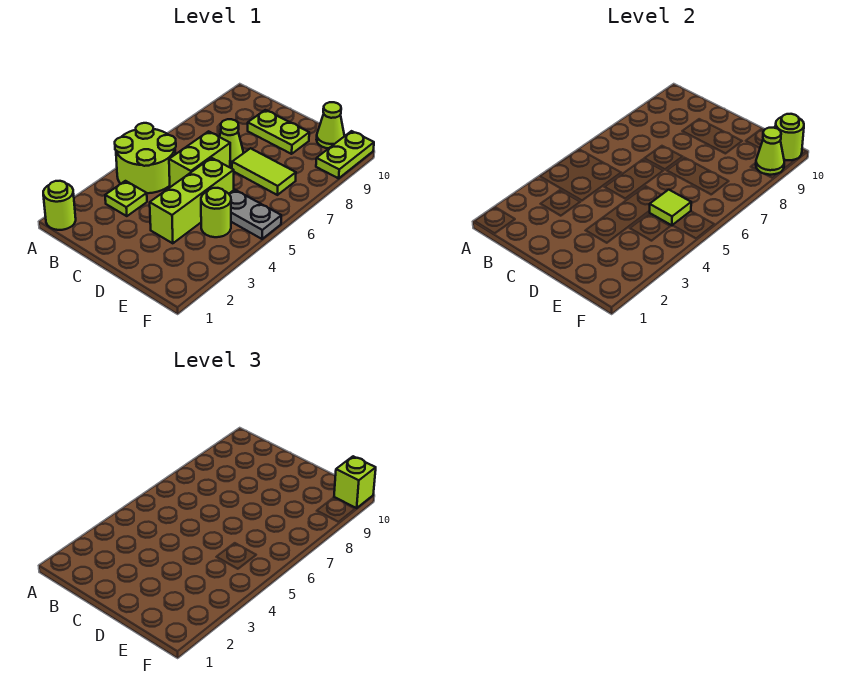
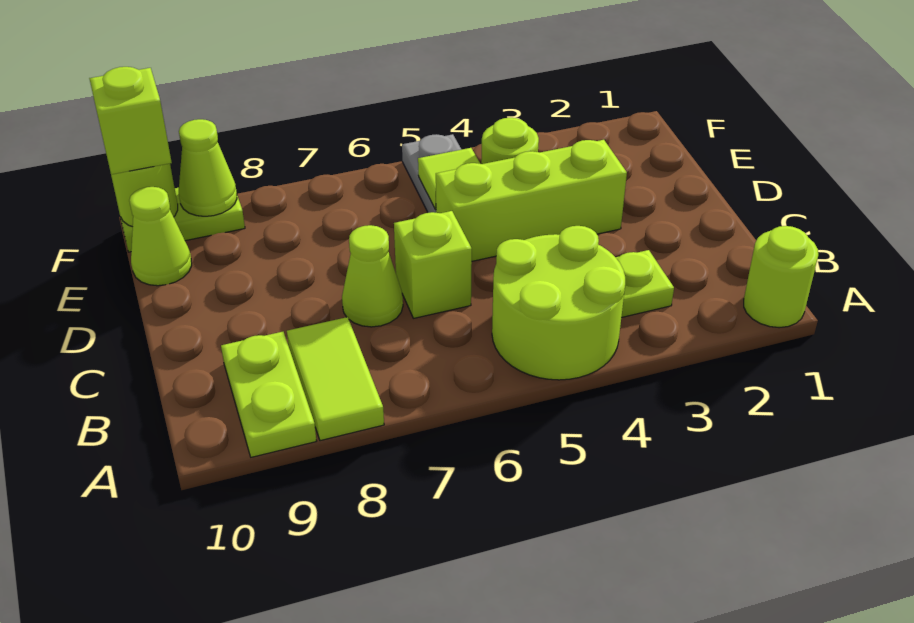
lime brick C5:C6 level 1 -> lime brick C6 level 1
lime plate C9:D9 level 1 -> lime plate A9:B9 level 1
lime tile D7:E7 level 1 -> lime tile A8:B8 level 1

